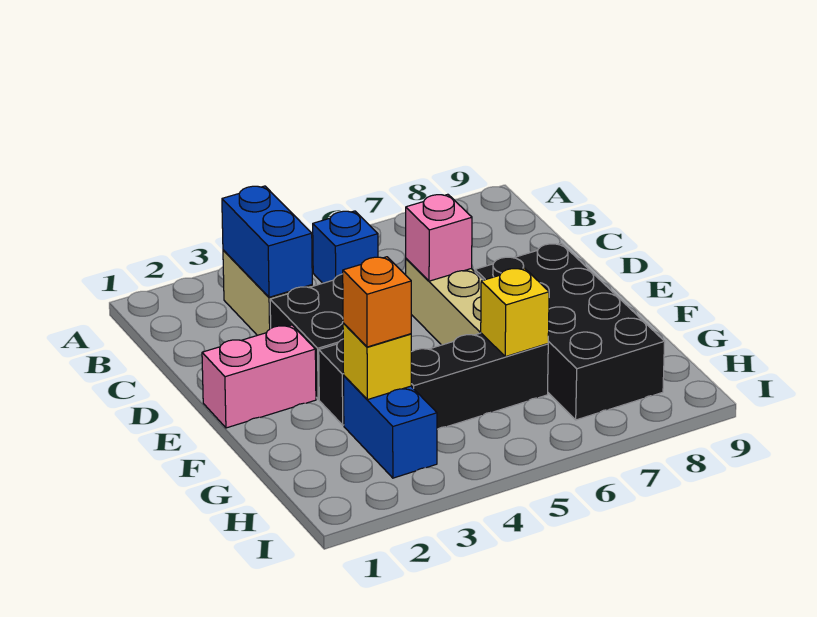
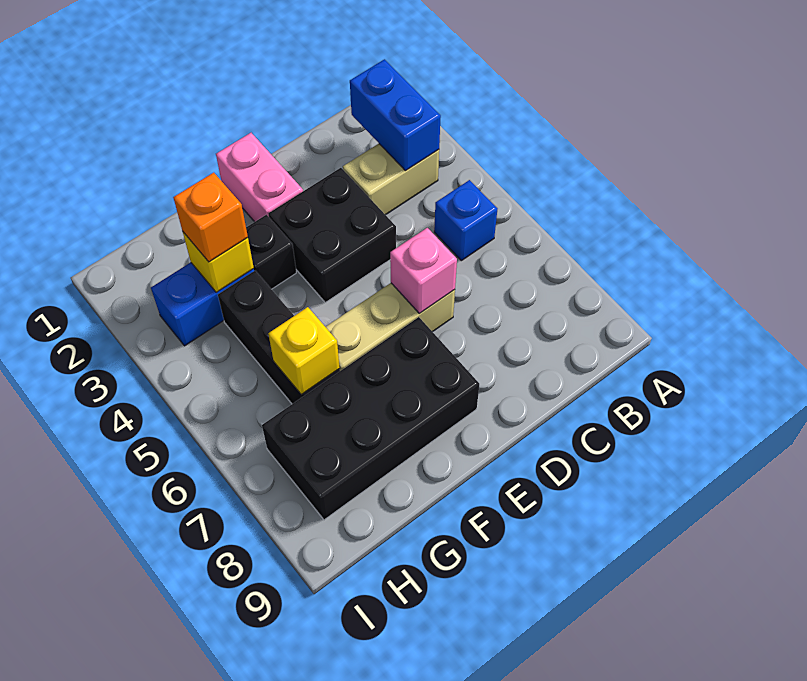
blue brick B3:C3 level 2 -> blue brick B2:B3 level 2

